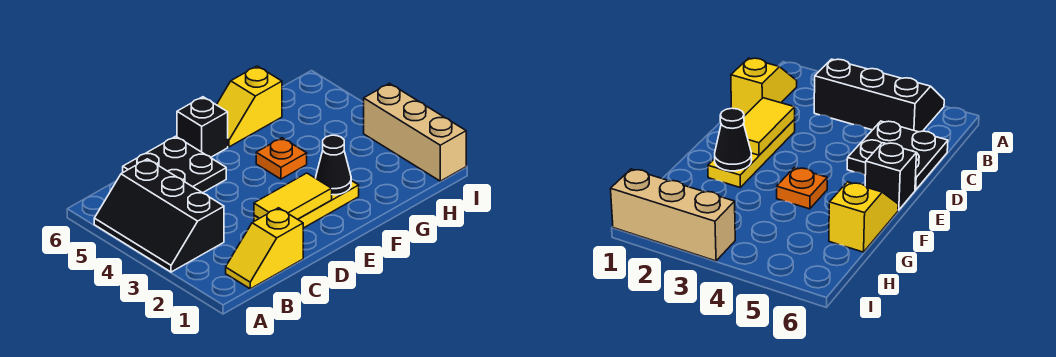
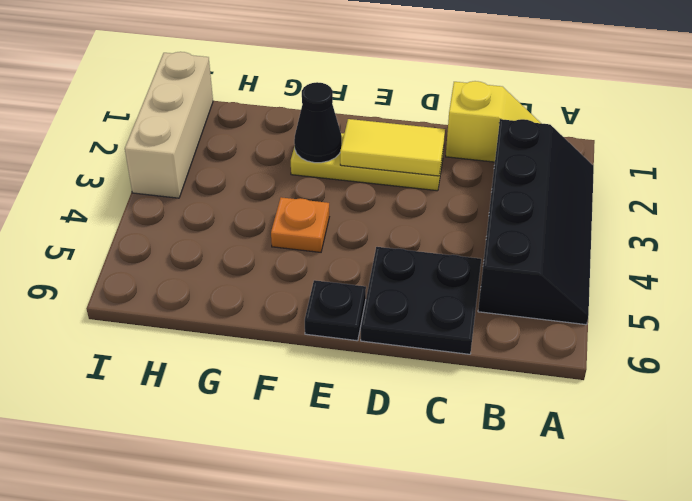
black slope A3:B5 level 1 top B -> black slope A2:B5 level 1 top B
black brick E6 level 1 -> black plate E6 level 1
yellow slope F6:G6 level 1 top G -> none

